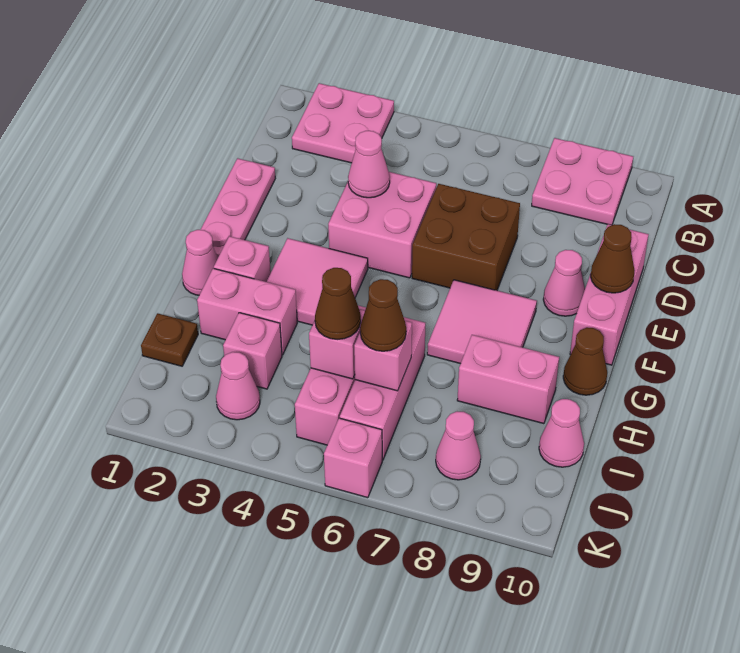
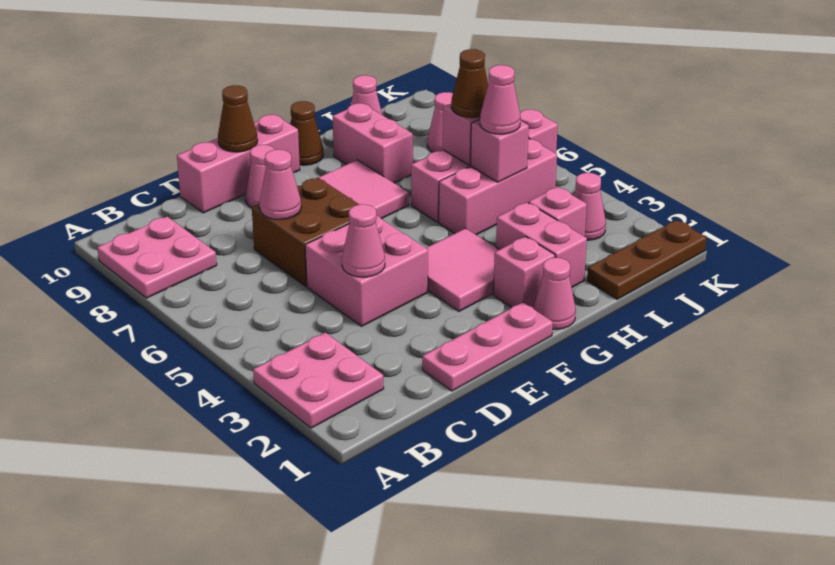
none -> pink cone D7 level 2
brown plate I1 level 1 -> brown plate I1:K1 level 1
brown cone I5 level 3 -> pink cone I5 level 3

